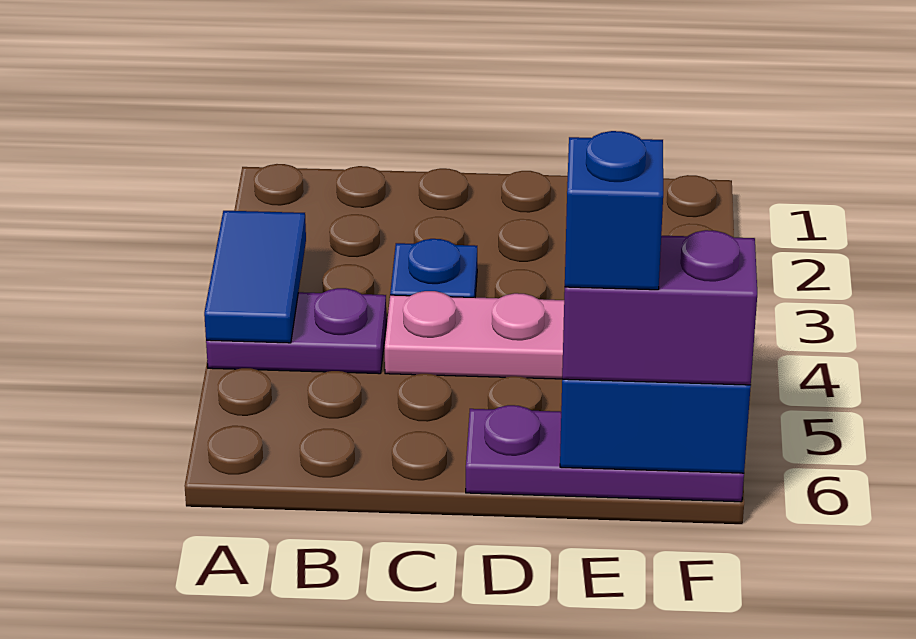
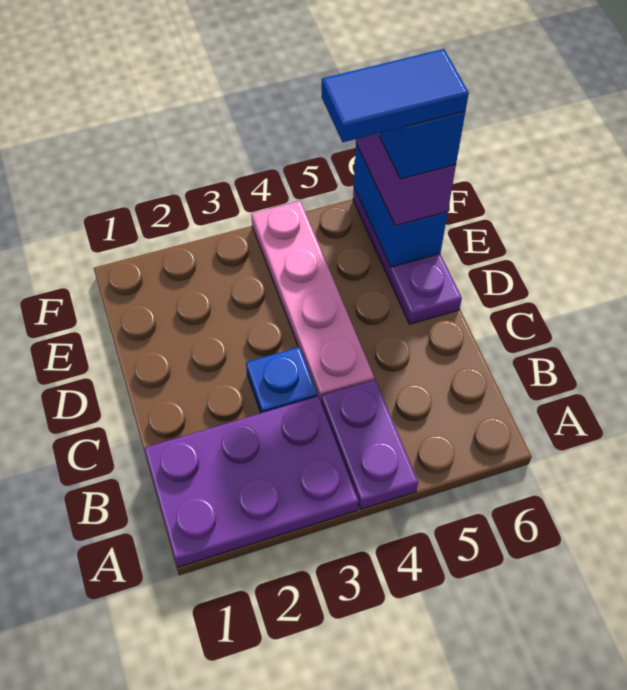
none -> purple plate A1:B3 level 1
blue tile A3:A4 level 2 -> blue tile E5:E6 level 5

